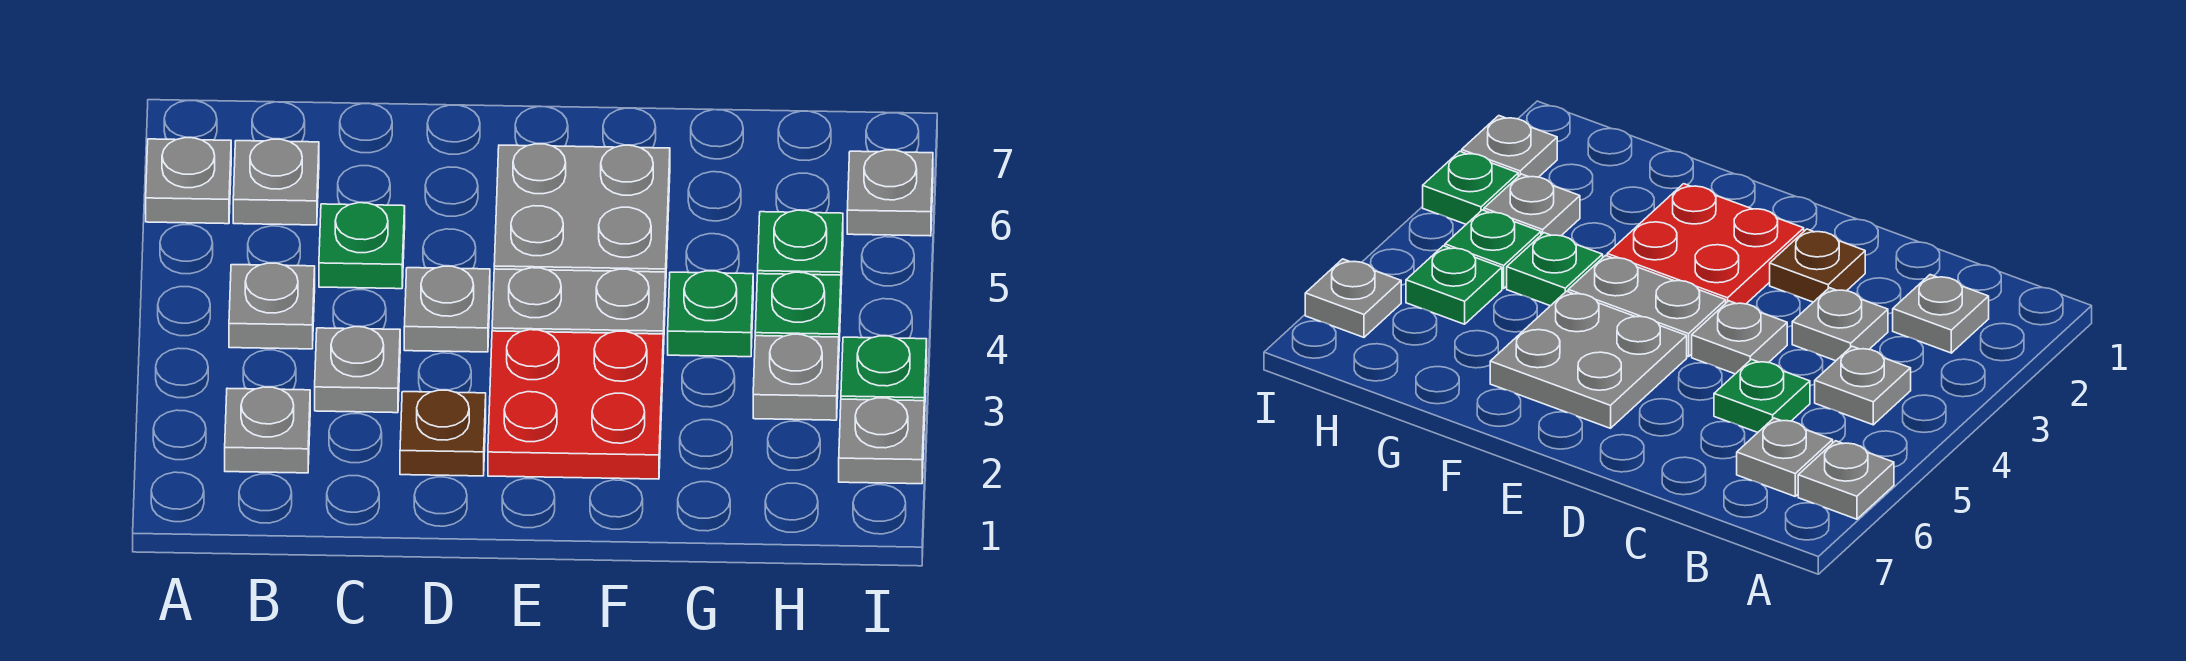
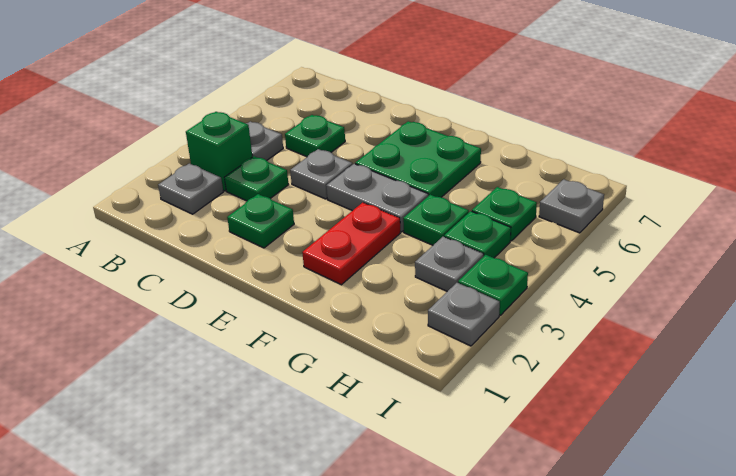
grey plate A6 level 1 -> none
none -> green brick B3 level 1
grey plate B6 level 1 -> none
grey plate C3 level 1 -> green plate C3 level 1
brown plate D2 level 1 -> green plate D2 level 1
red plate E2:F3 level 1 -> red plate F2:F3 level 1
grey plate E5:F6 level 1 -> green plate E5:F6 level 1

